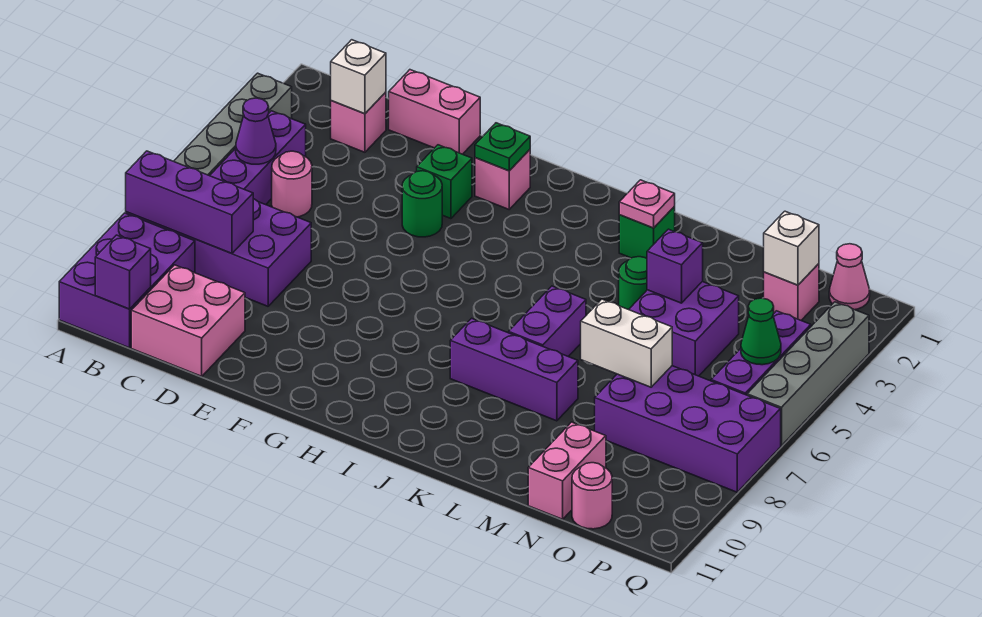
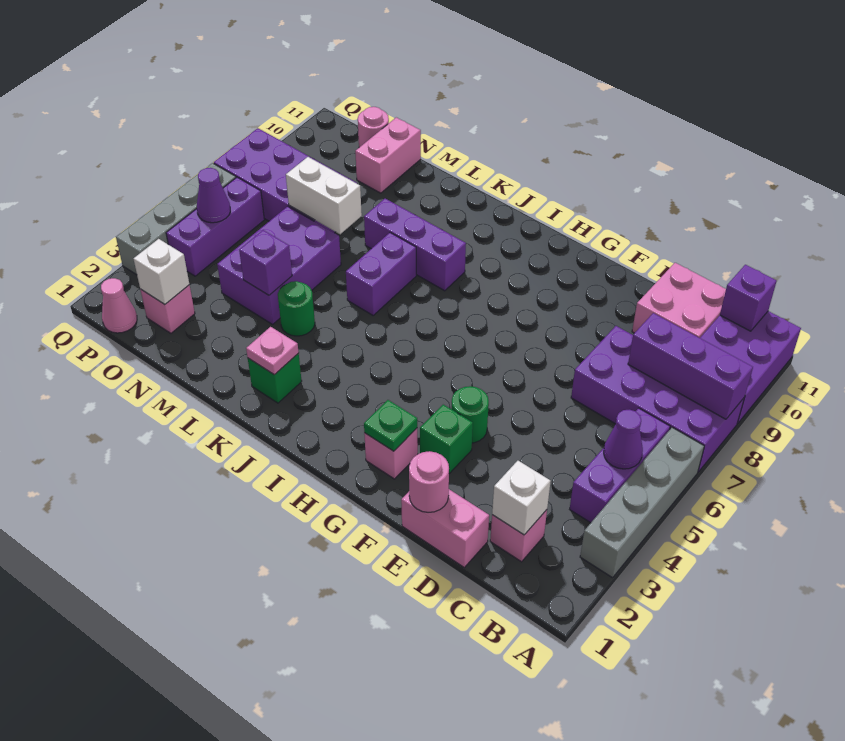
pink round brick C5 level 1 -> pink round brick E1 level 2
purple brick M4:N5 level 1 -> purple brick M4:N6 level 1
green cone P5 level 2 -> purple cone P5 level 2

